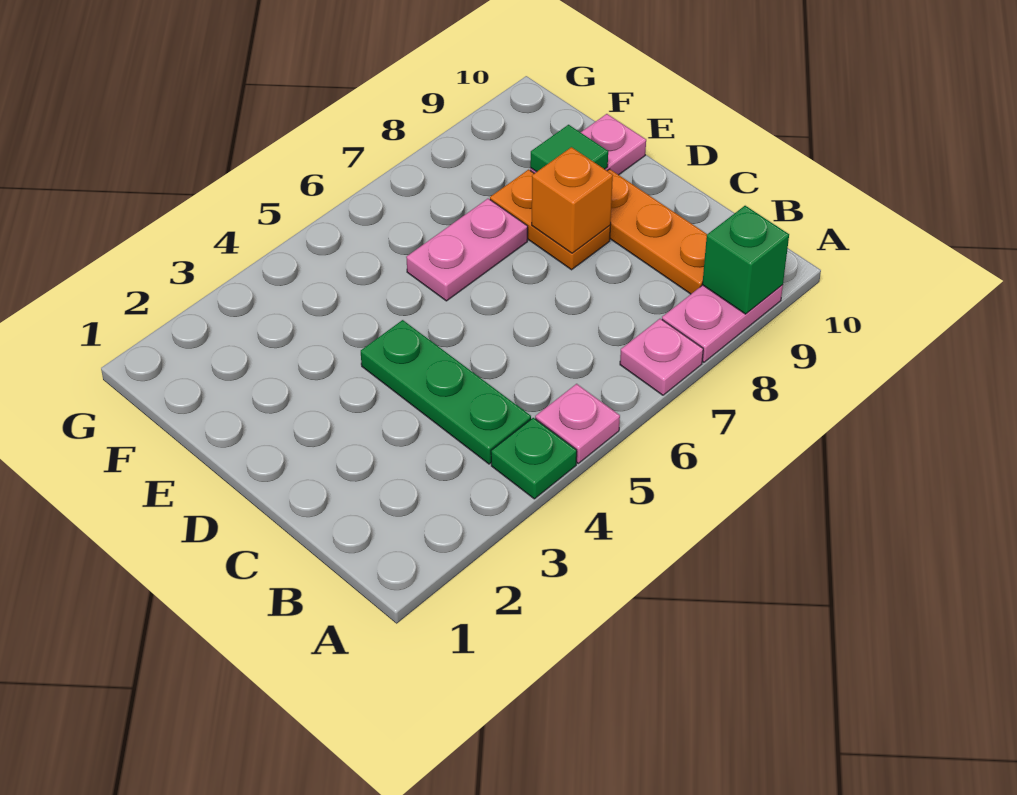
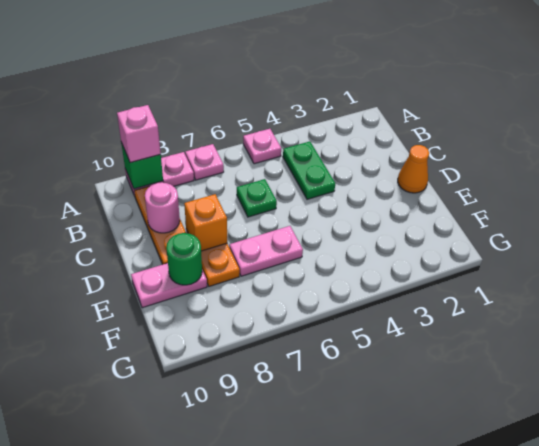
green plate A4 level 1 -> green plate C6 level 1
none -> pink brick A9 level 3
green plate B4:D4 level 1 -> green plate B4:C4 level 1
none -> pink round brick C9 level 2
none -> orange cone D1 level 1
green tile E9 level 2 -> green round brick E9 level 2

